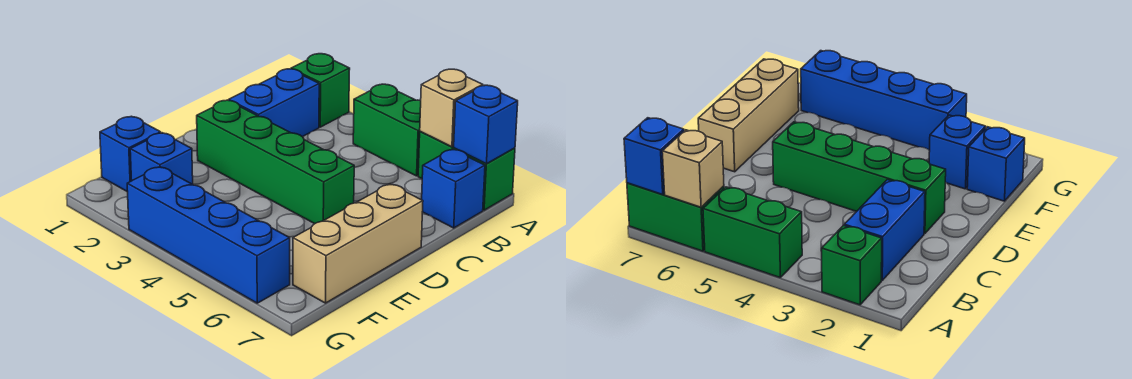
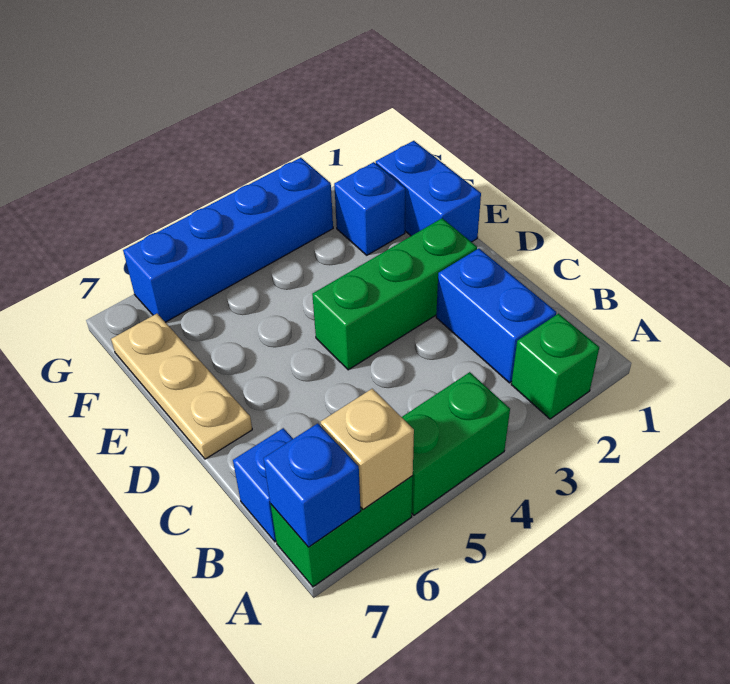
green brick D2:D5 level 1 -> green brick D2:D4 level 1
tan brick D7:F7 level 1 -> tan plate D7:F7 level 1
blue brick F1 level 1 -> blue brick E1:F1 level 1

